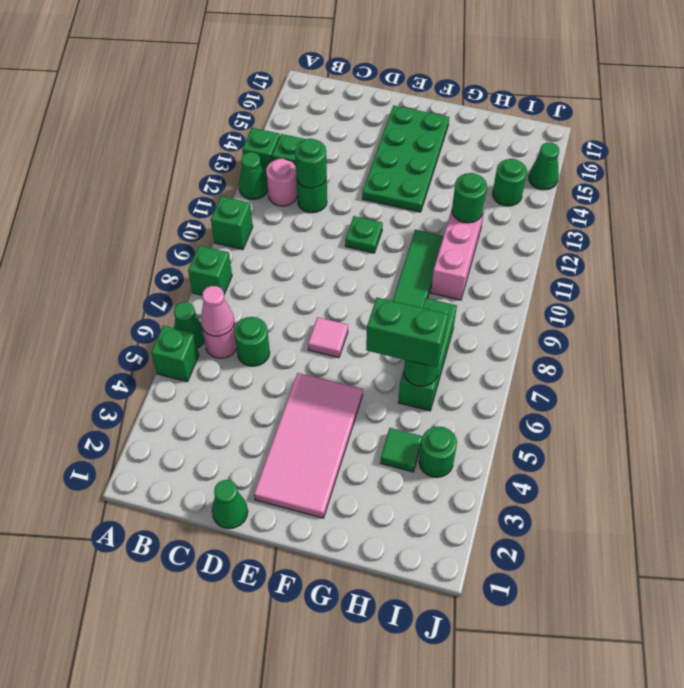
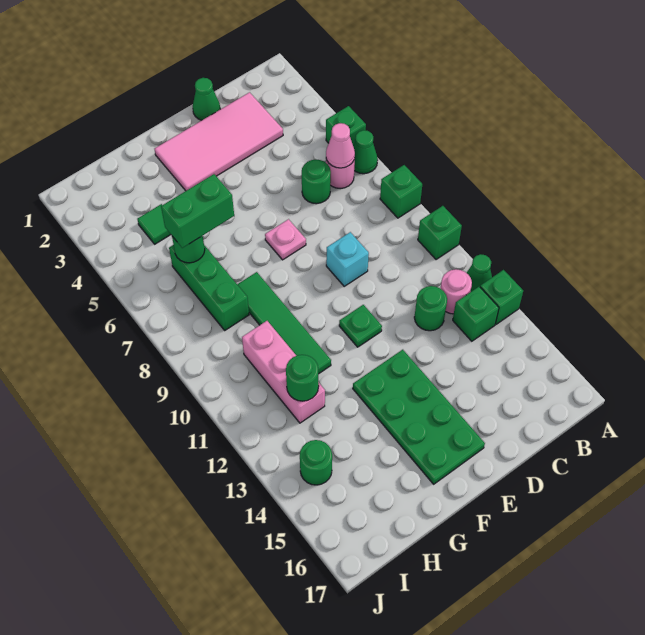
green round brick C12 level 2 -> none
none -> cyan brick D9 level 1
pink tile E2:F5 level 1 -> pink tile C2:F3 level 1
pink tile E7 level 1 -> pink plate E7 level 1
green round brick I4 level 1 -> none
green cone J15 level 1 -> none

